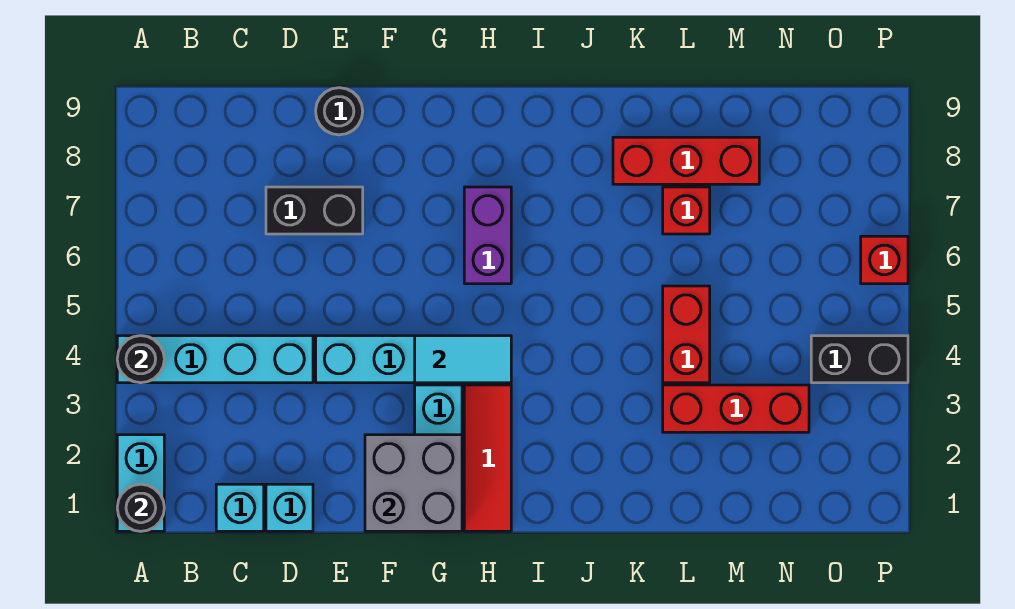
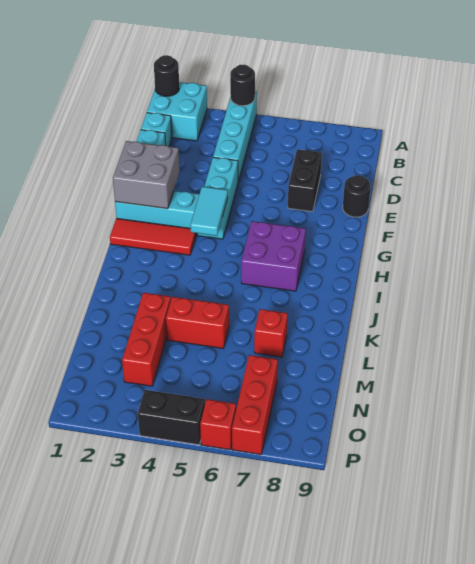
cyan brick A1:A2 level 1 -> cyan brick A1:B2 level 1
purple brick H6:H7 level 1 -> purple brick H6:I7 level 1
red brick K8:M8 level 1 -> red brick N7:P7 level 1
black brick O4:P4 level 1 -> black brick P4:P5 level 1

